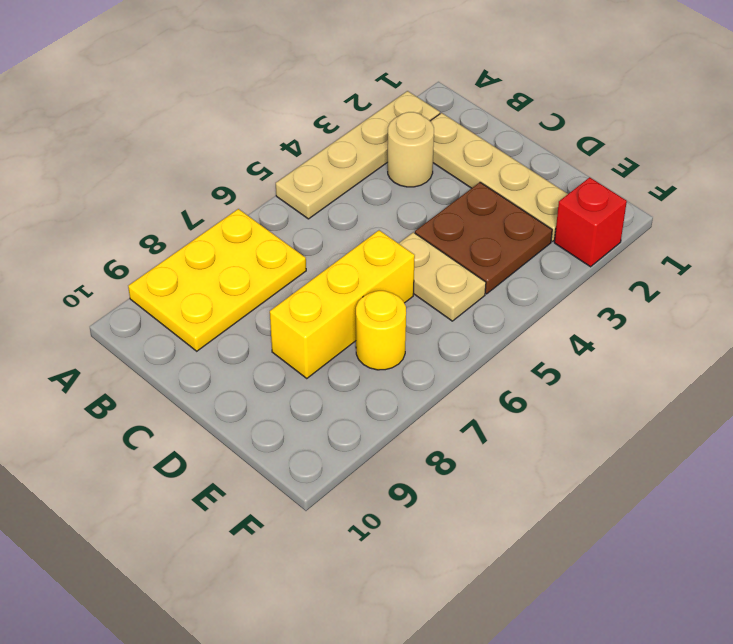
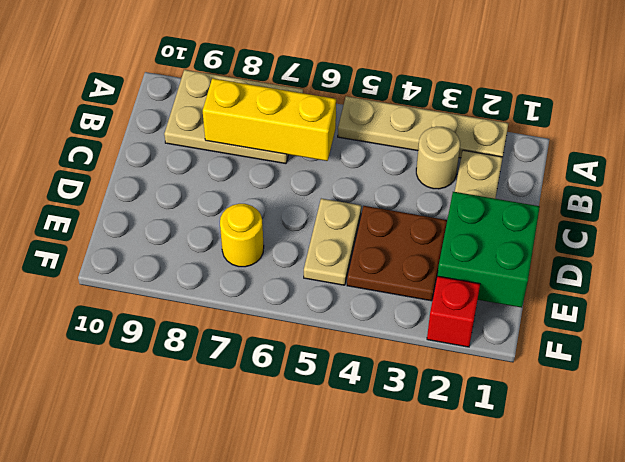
yellow plate A7:B9 level 1 -> tan plate A7:B9 level 1
none -> green brick D1:E2 level 2
yellow brick D6:D8 level 1 -> yellow brick B6:B8 level 2

